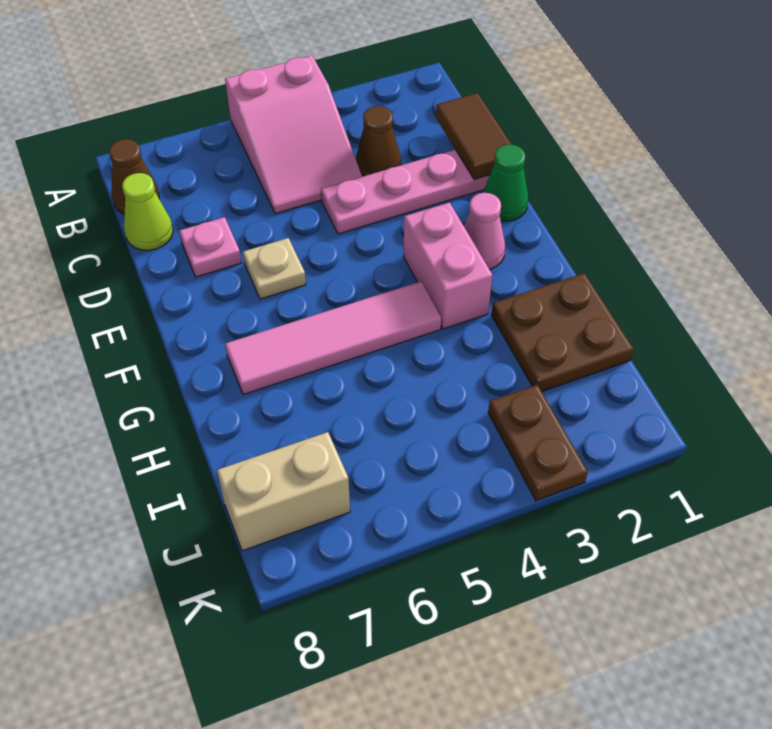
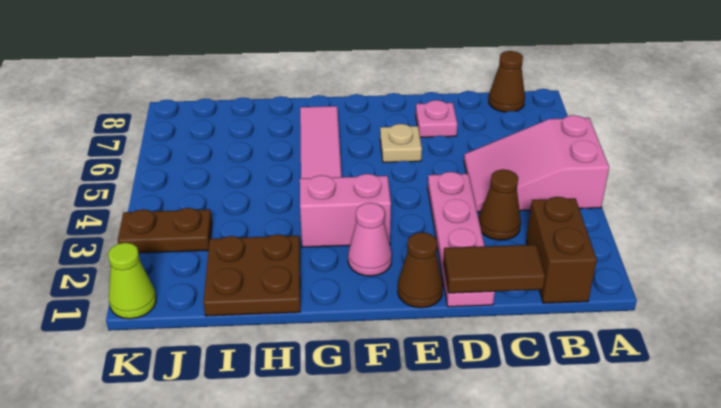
none -> brown brick B1:B2 level 1
lime cone C8 level 1 -> lime cone K1 level 1
green cone E1 level 1 -> brown cone E1 level 1
tan brick J7:J8 level 1 -> none

